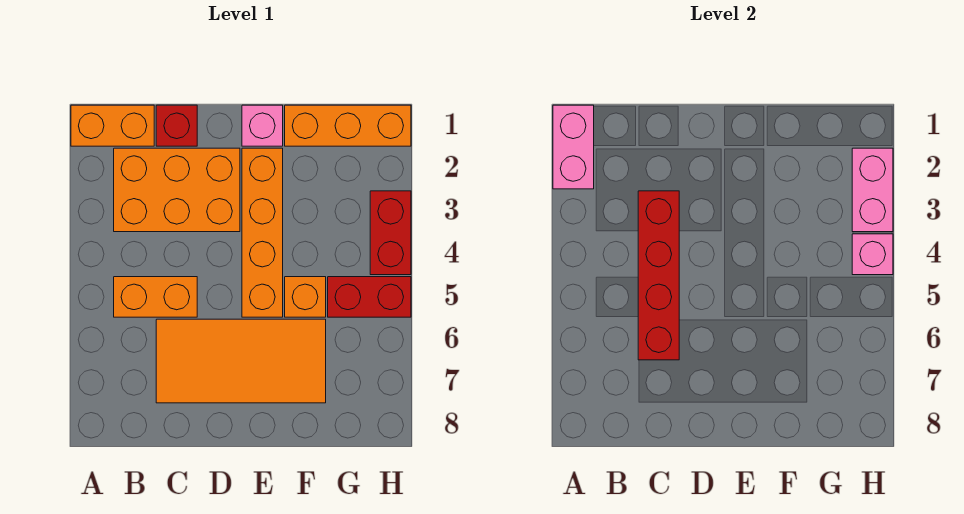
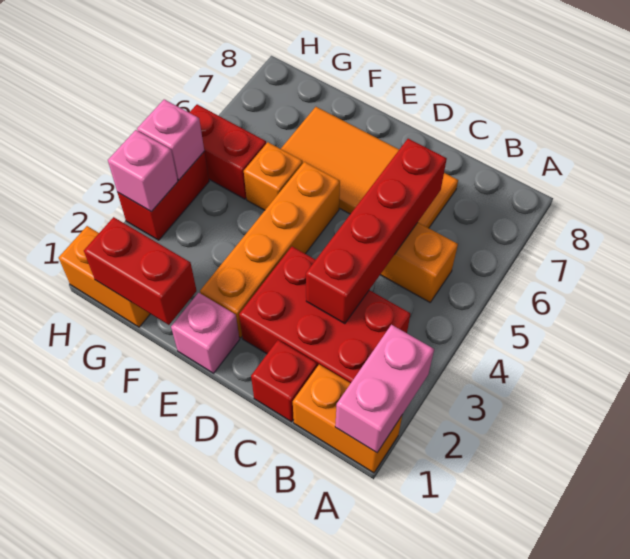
orange brick B2:D3 level 1 -> red brick B2:D3 level 1
orange brick F1:H1 level 1 -> orange brick G1:H1 level 1
none -> red brick F1:G1 level 2
pink brick H2:H3 level 2 -> pink brick H3 level 2

